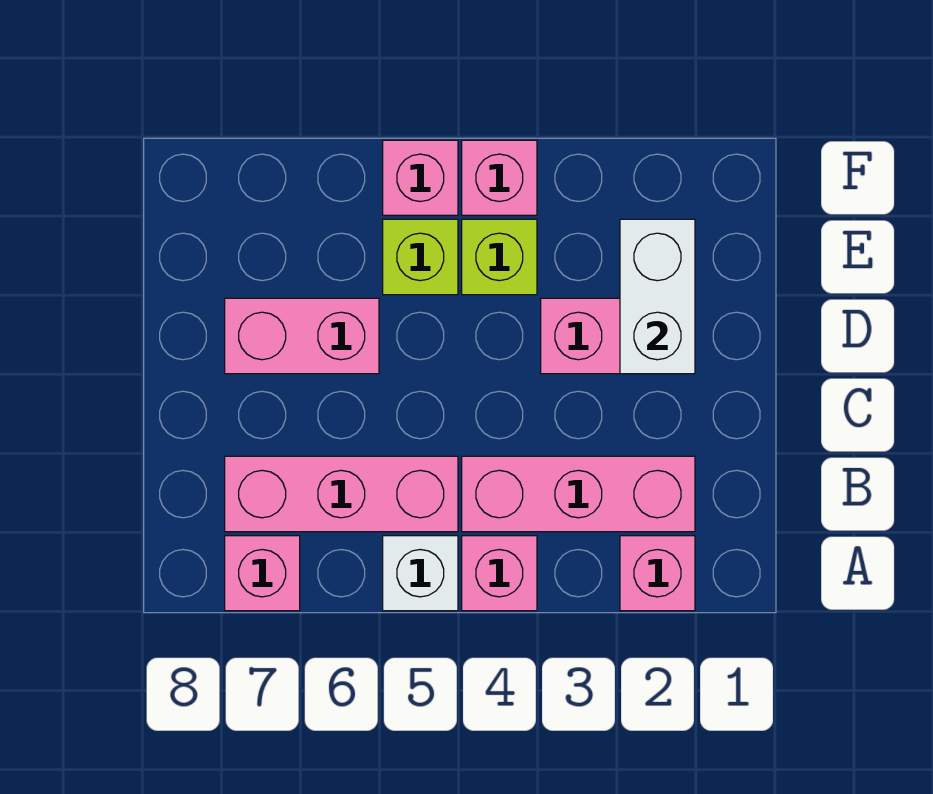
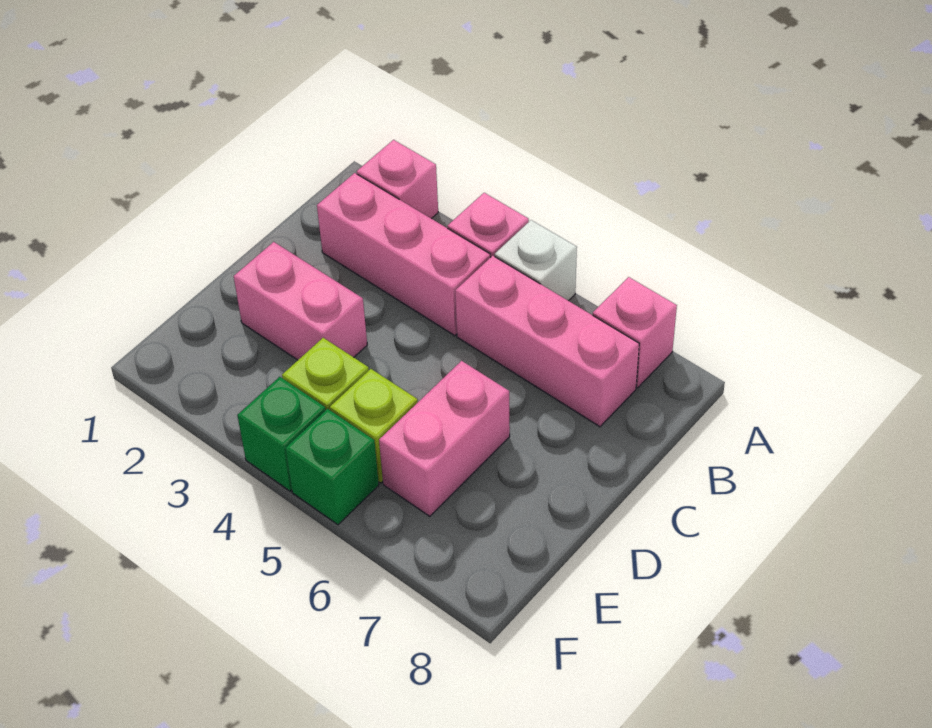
white brick D2:E2 level 2 -> none
pink brick D6:D7 level 1 -> pink brick D6:E6 level 1
pink brick F4 level 1 -> green brick F4 level 1
pink brick F5 level 1 -> green brick F5 level 1

